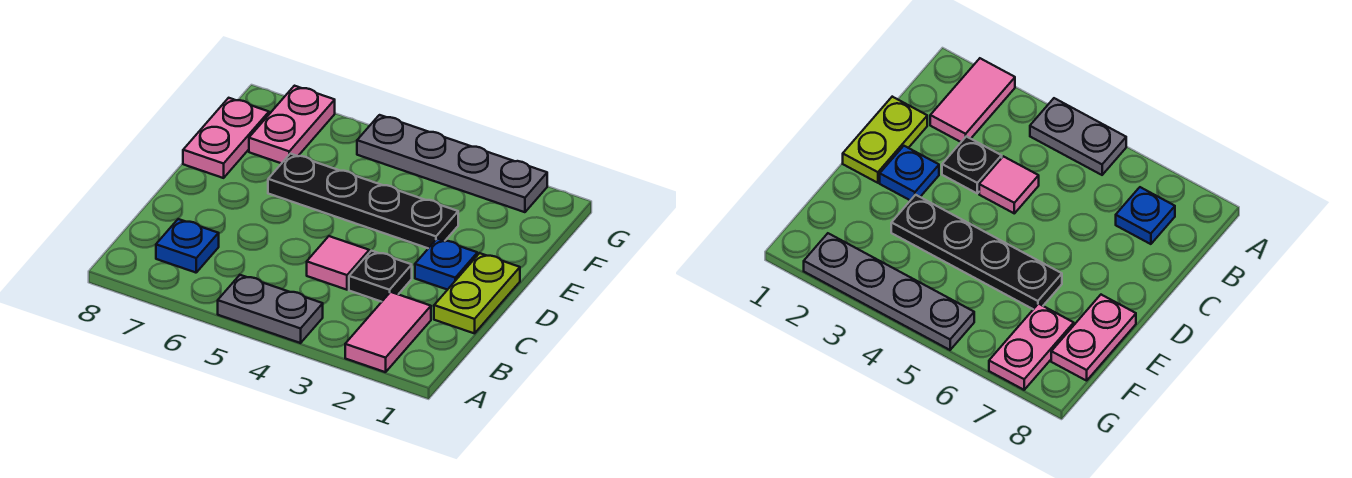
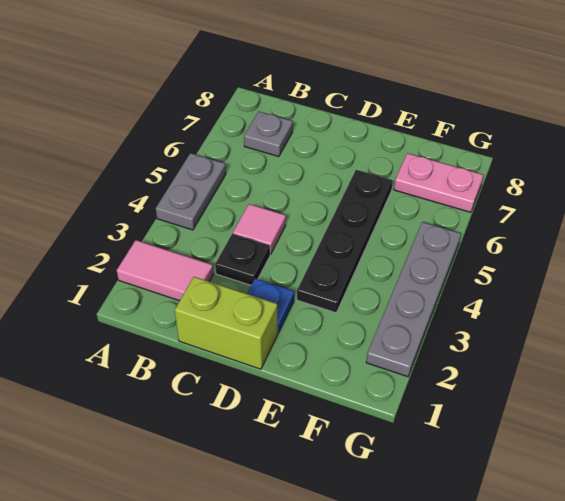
blue plate B7 level 1 -> grey plate B7 level 1
lime plate C1:D1 level 1 -> lime brick C1:D1 level 1
pink plate E8:F8 level 1 -> none

